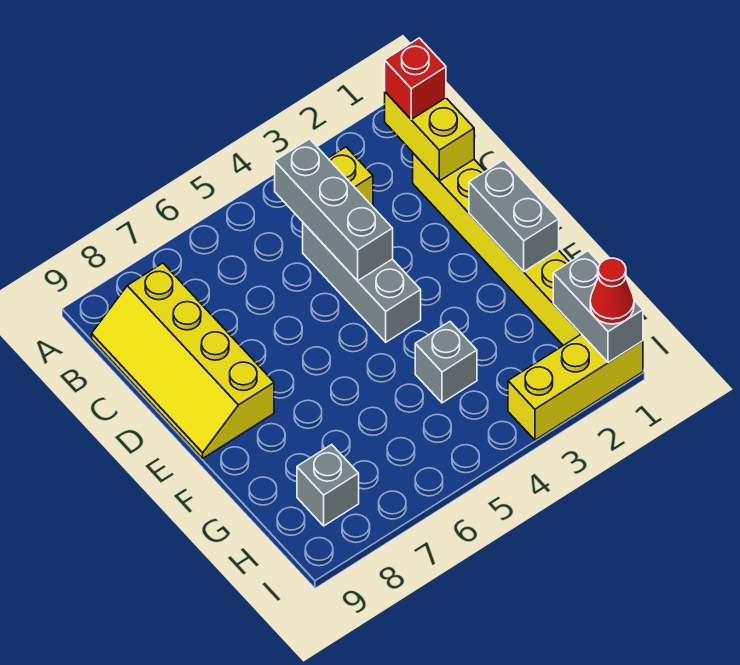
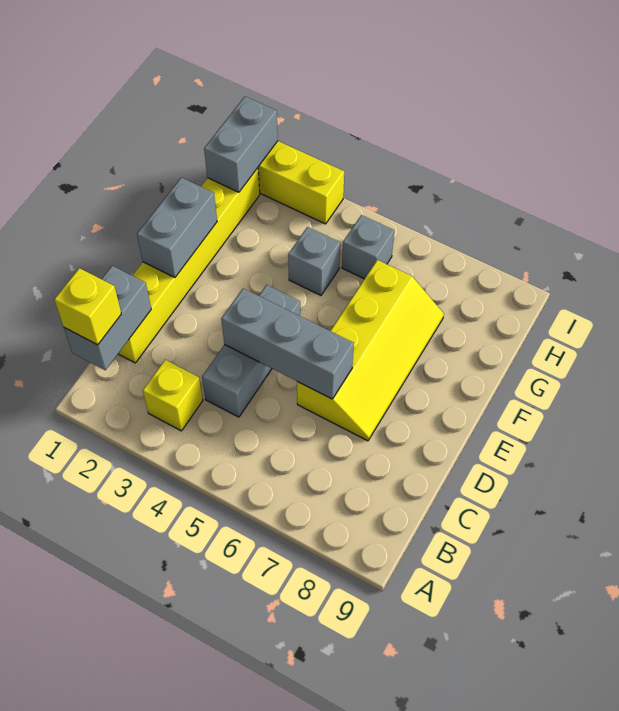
yellow brick B1:C1 level 2 -> grey brick B1:C1 level 2
red brick B1 level 3 -> yellow brick B1 level 3
grey brick B4:D4 level 2 -> grey brick D4:D6 level 2
yellow slope B8:E9 level 1 top 8 -> yellow slope D6:G7 level 1 top 6
grey brick H8 level 1 -> grey brick H5 level 1
red cone I1 level 3 -> none

